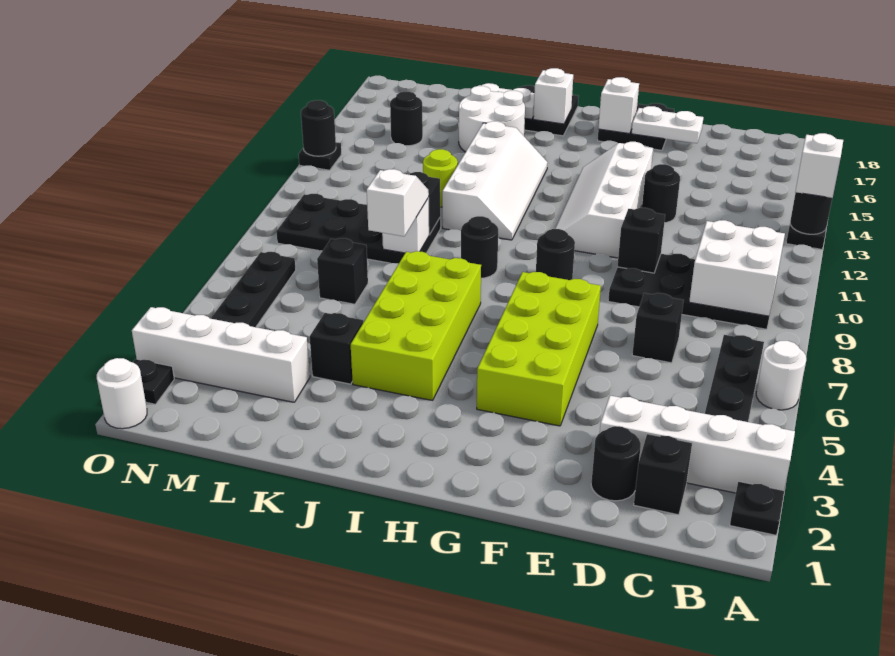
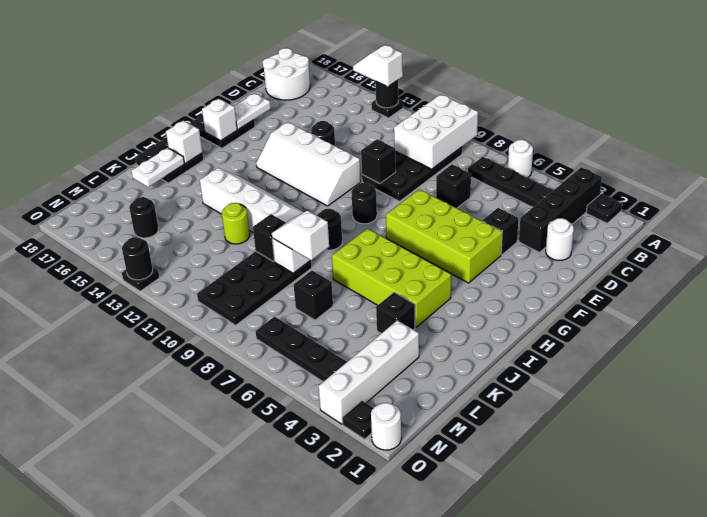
white brick A3:D3 level 1 -> black brick A3:D3 level 1
white brick B9:C10 level 2 -> white brick A9:C10 level 2
black brick C2 level 1 -> black brick E4 level 1
black round brick D2 level 1 -> white round brick D2 level 1
white round brick J15:K16 level 1 -> white round brick B17:C18 level 1

